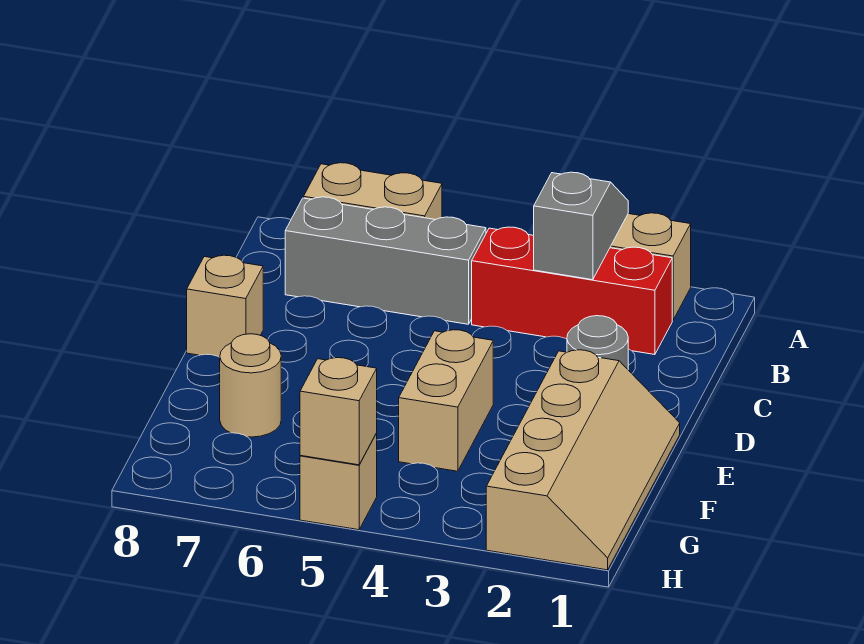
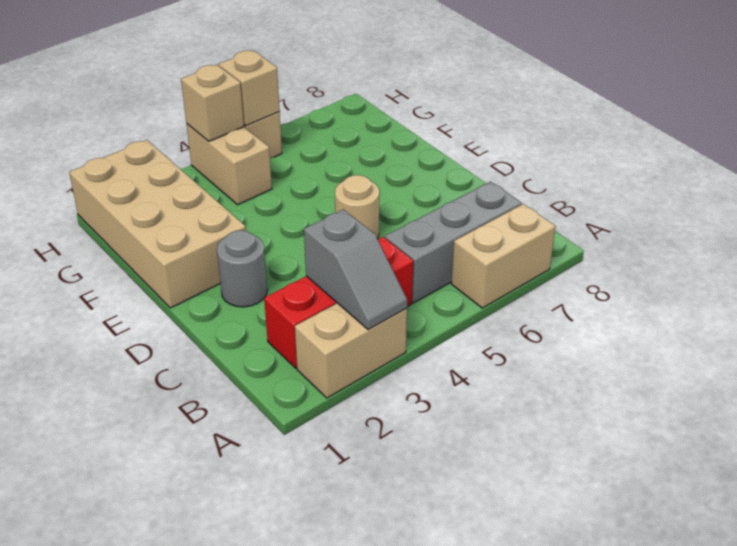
tan brick D8 level 1 -> tan brick H4 level 2
tan slope E1:H2 level 1 top 2 -> tan brick E1:H2 level 1
tan brick E4:F4 level 1 -> tan brick G4:H4 level 1
tan round brick F7 level 1 -> tan round brick D5 level 1

